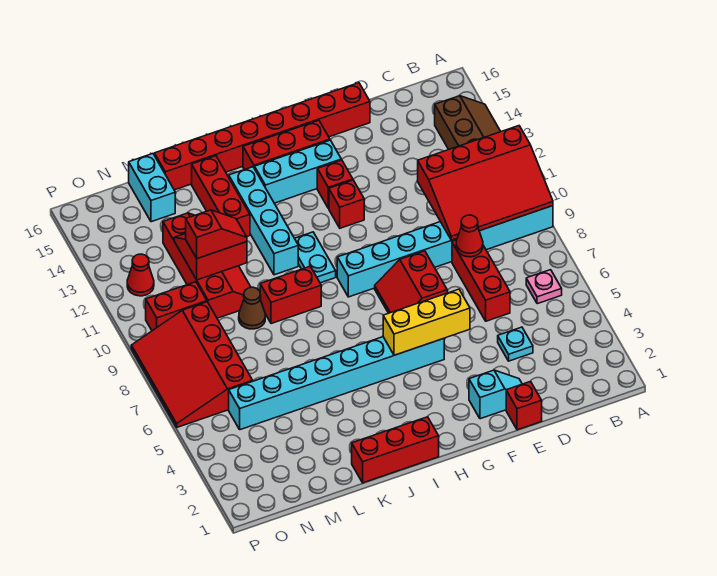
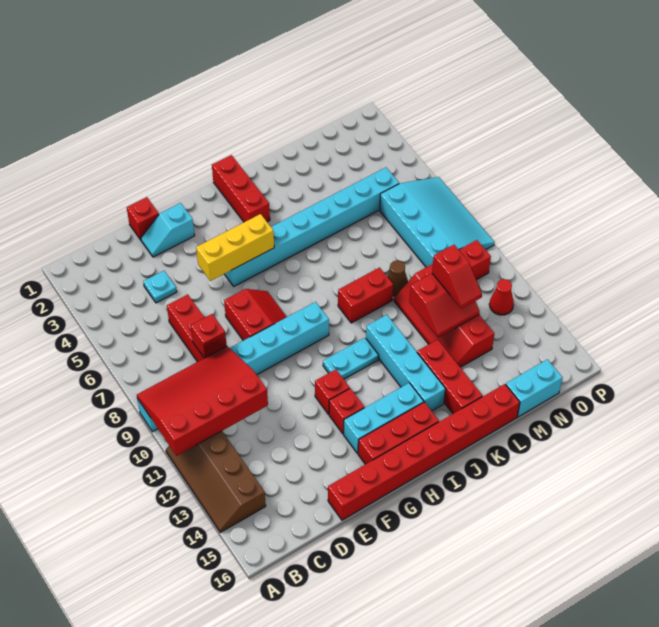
pink plate B6 level 1 -> none
red cone D8 level 2 -> red brick D8 level 2
red brick I1:K1 level 1 -> red brick I1:I3 level 1
cyan plate I10:I11 level 1 -> cyan plate H11:I11 level 1
red slope L11:M11 level 3 top M -> red slope M11:M12 level 3 top 11
cyan brick M15:M16 level 1 -> cyan brick M16:N16 level 1
red slope N6:P9 level 1 top N -> cyan slope N6:P9 level 1 top N

